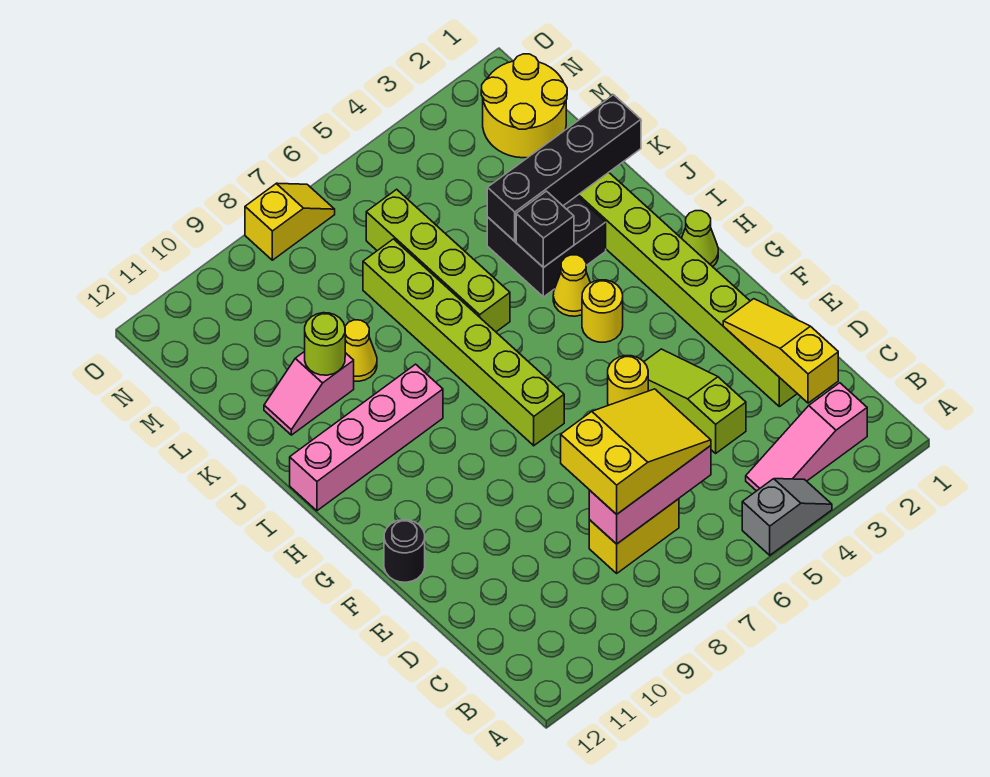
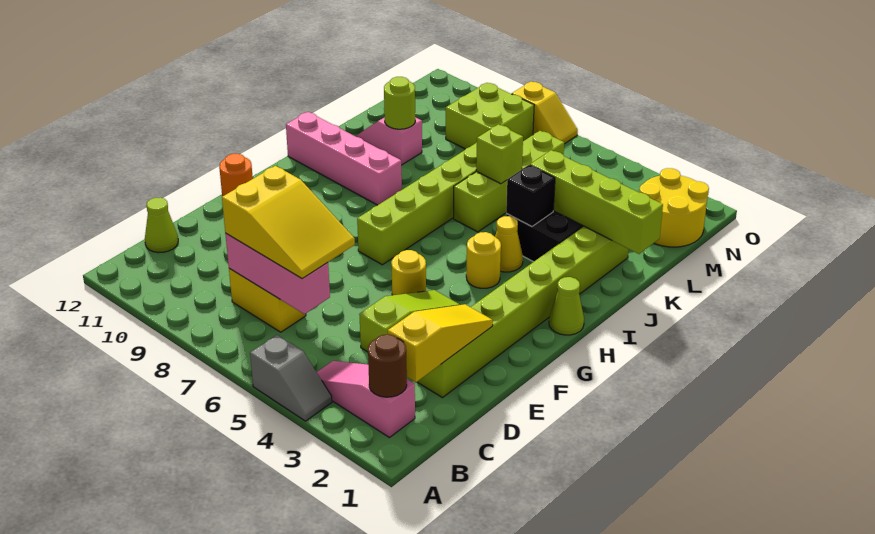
none -> brown round brick B2 level 2
none -> lime cone C12 level 1
black round brick F12 level 1 -> orange round brick F12 level 1
black brick K1:K4 level 2 -> lime brick K1:K4 level 2
none -> lime brick K6 level 2
yellow cone K9 level 1 -> none
none -> lime brick M8:N9 level 1

